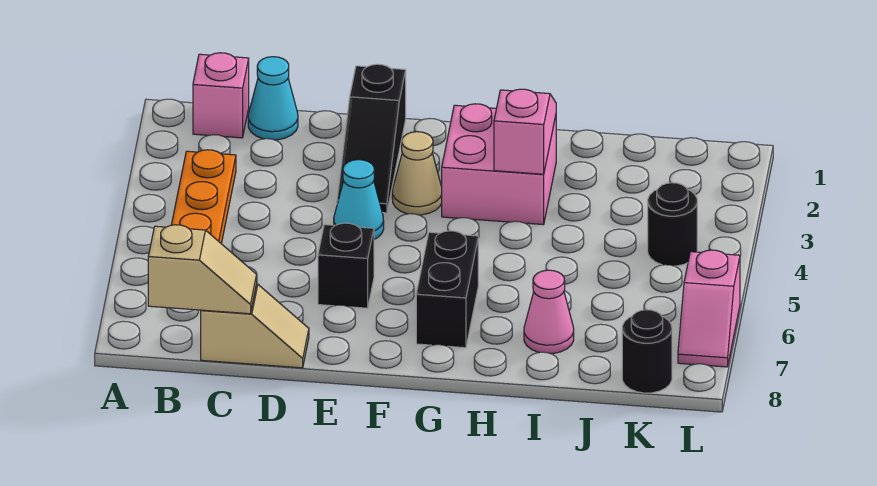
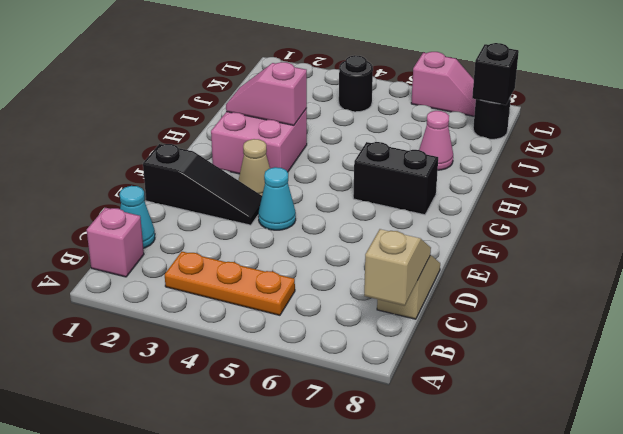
black brick E6 level 1 -> black brick K8 level 2

